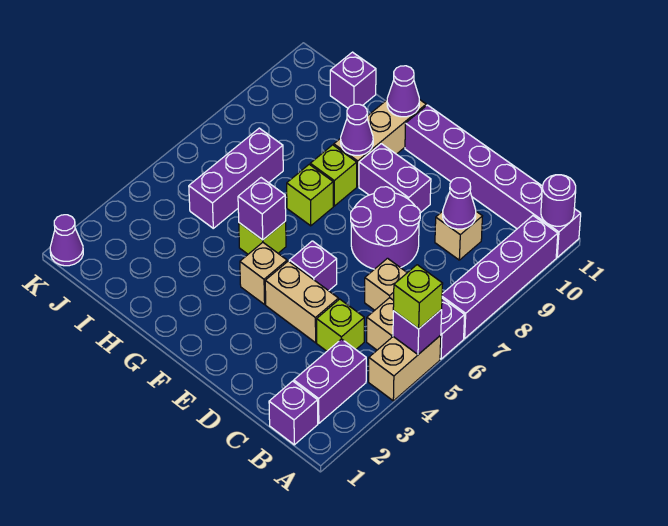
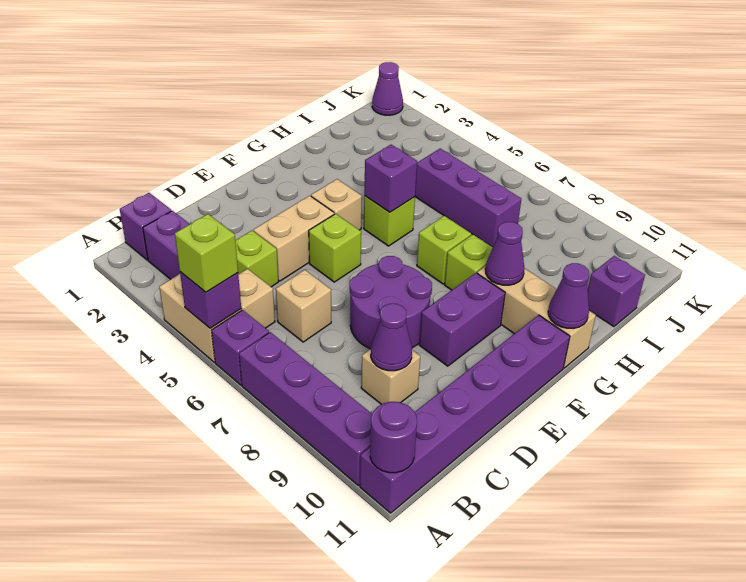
purple brick E5 level 1 -> lime brick E5 level 1

